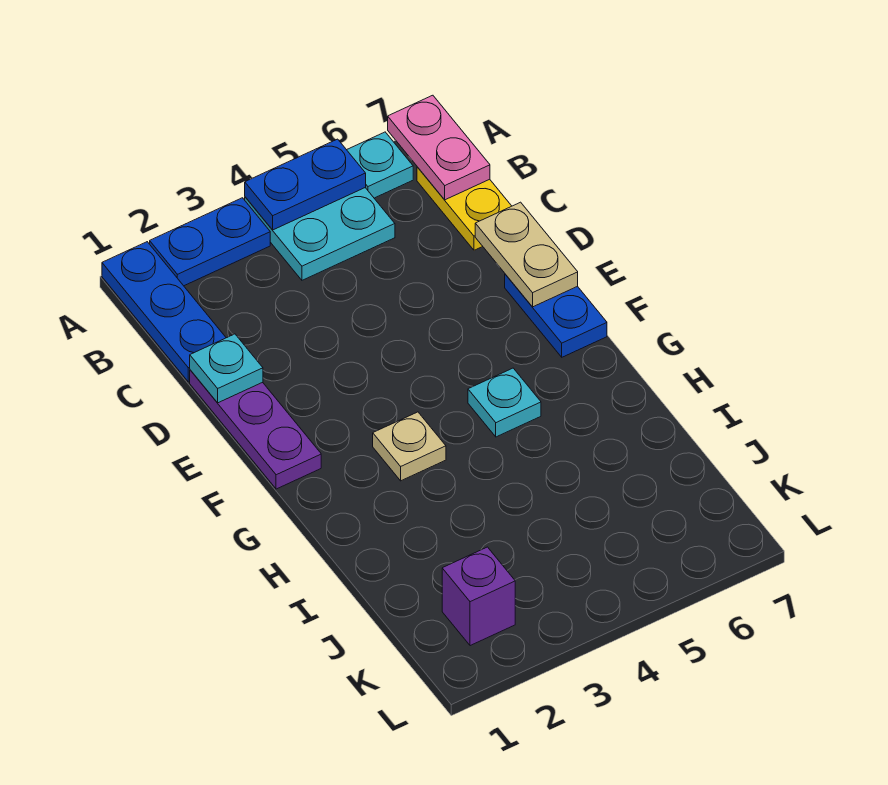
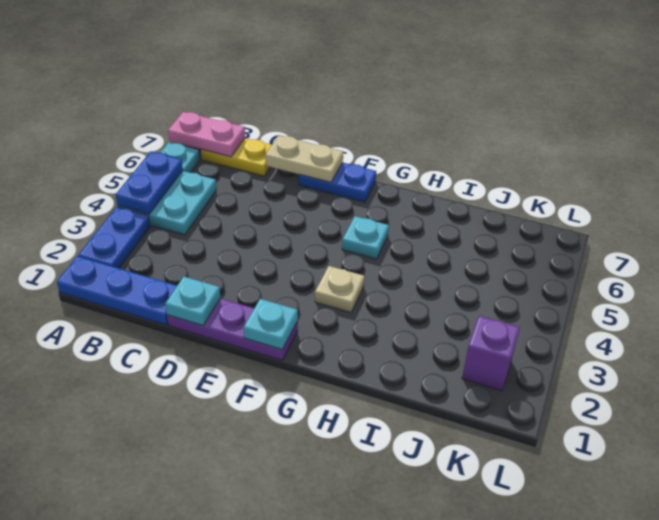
none -> cyan plate F1 level 2

